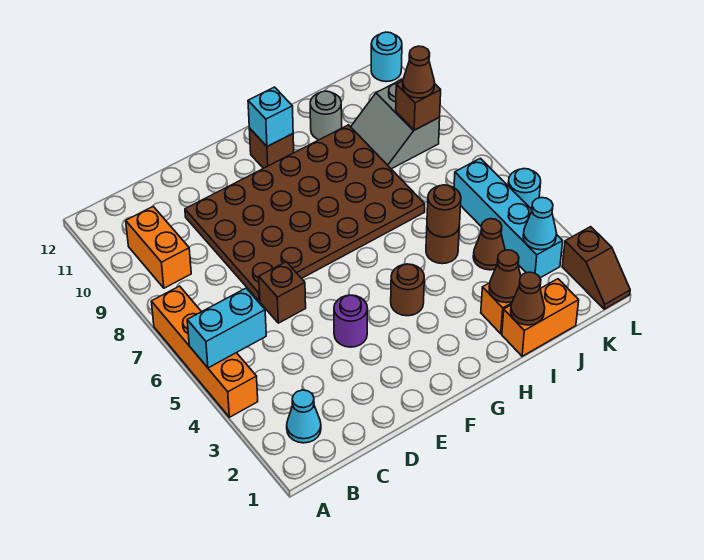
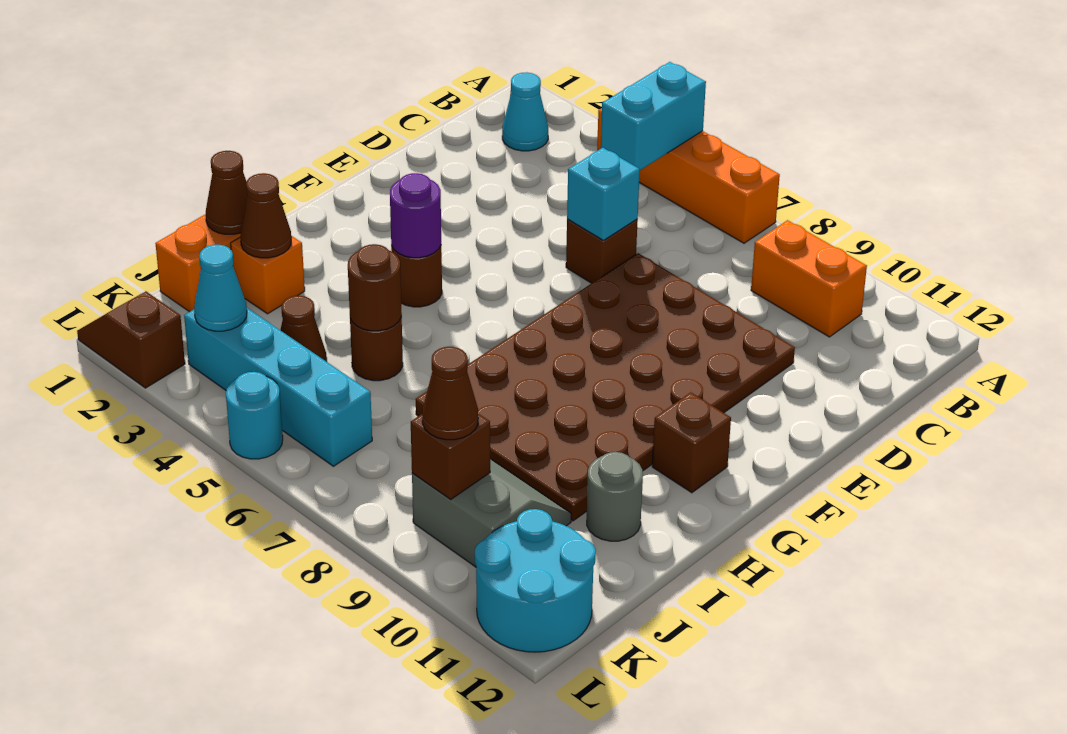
purple round brick E4 level 1 -> purple round brick G4 level 2
cyan brick G11 level 2 -> cyan brick D6 level 2
cyan round brick L12 level 1 -> cyan round brick K11:L12 level 1

